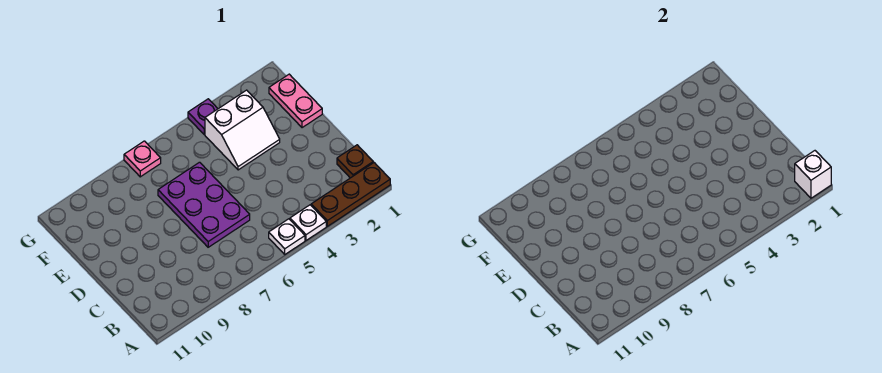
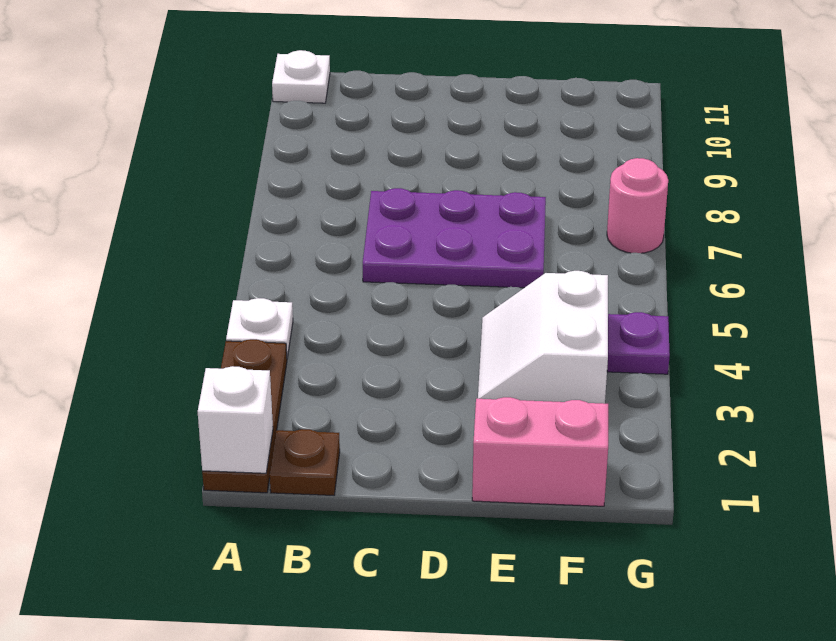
white plate A5 level 1 -> white plate A11 level 1
pink plate E1:F1 level 1 -> pink brick E1:F1 level 1
pink plate G7 level 1 -> pink round brick G7 level 1

